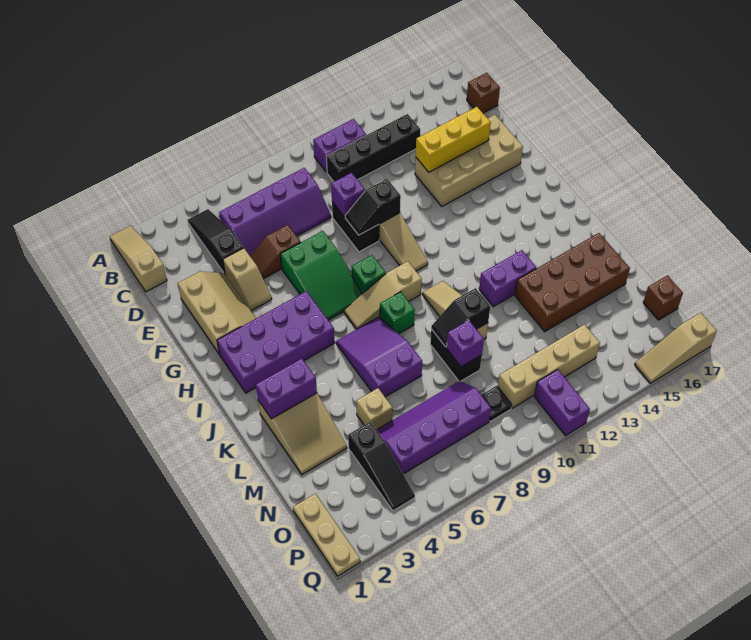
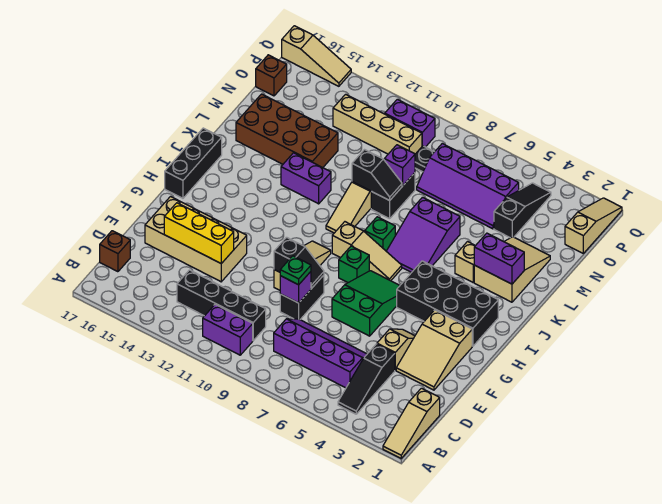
tan slope E2:G3 level 1 top 2 -> tan slope E2:G3 level 1 top G
brown slope E5:E6 level 1 top 6 -> none
none -> green plate E9 level 3
purple brick H2:I5 level 1 -> black brick H2:I5 level 1
none -> black brick H17:J17 level 1
tan brick M5 level 1 -> tan brick K4 level 1
tan plate O1:Q1 level 1 -> tan slope O1:Q1 level 1 top O
purple brick P11:Q11 level 1 -> purple brick P10:P11 level 1

